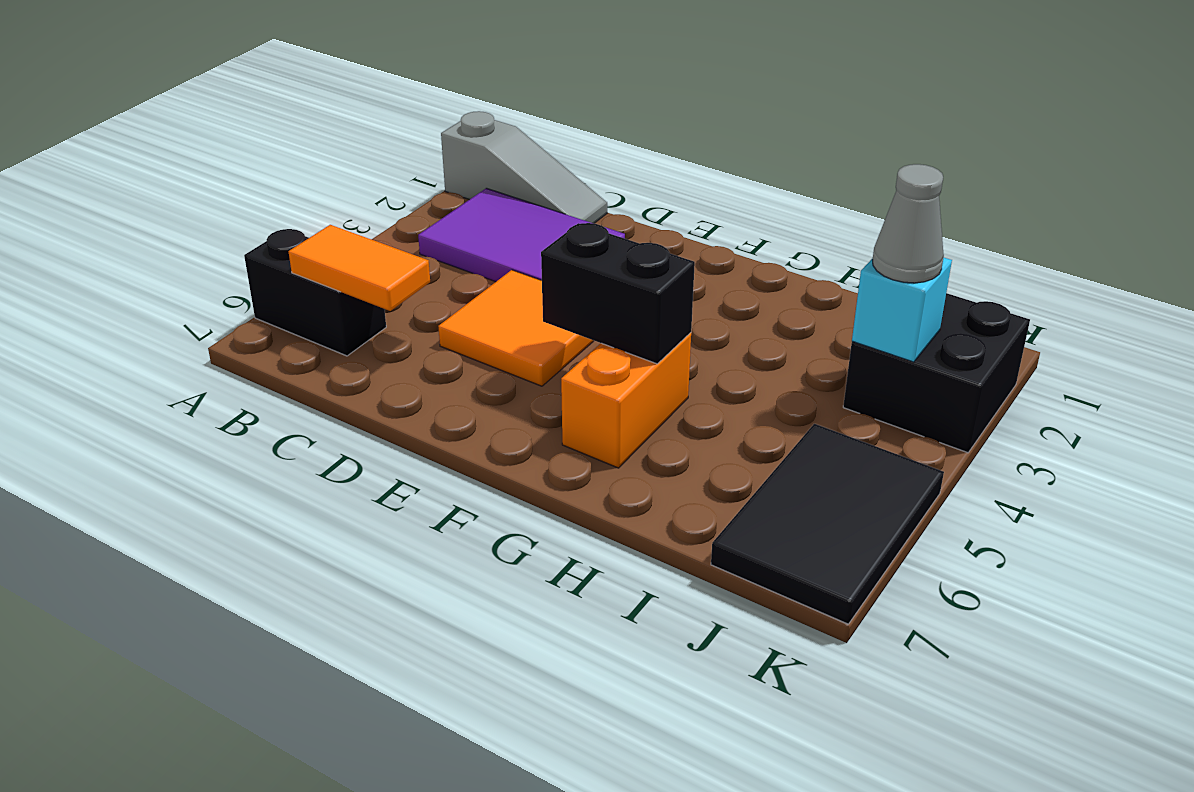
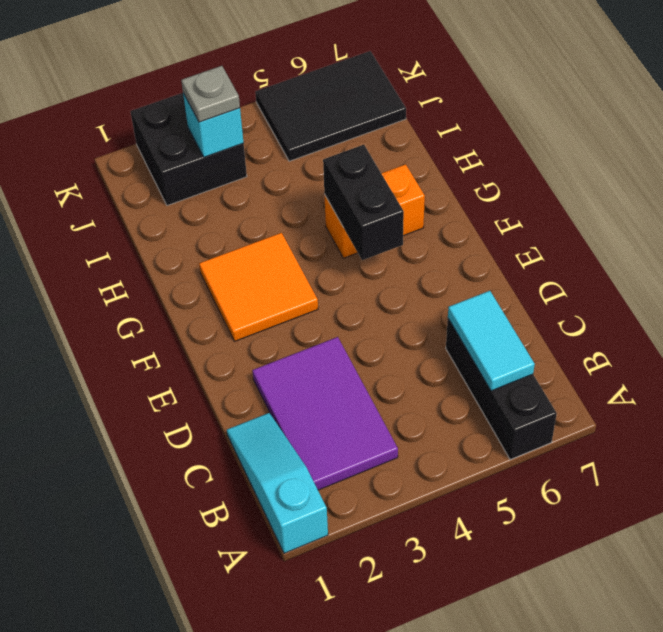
grey slope A1:C1 level 1 top A -> cyan slope A1:C1 level 1 top A
black brick A6:B6 level 1 -> black brick A6:C6 level 1
orange tile B6:C6 level 2 -> cyan tile B6:C6 level 2
orange tile D4:E5 level 1 -> orange tile F2:G3 level 1
grey cone J3 level 3 -> grey plate J3 level 3

